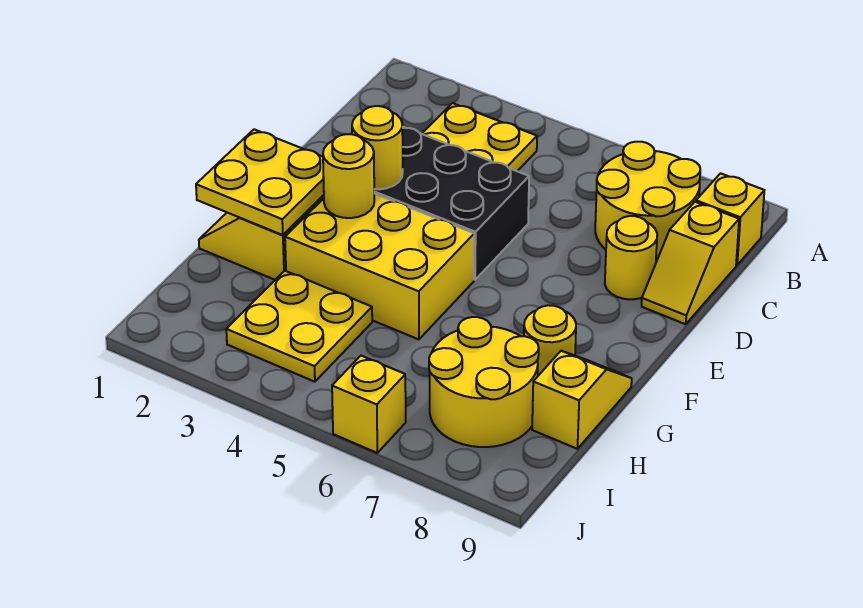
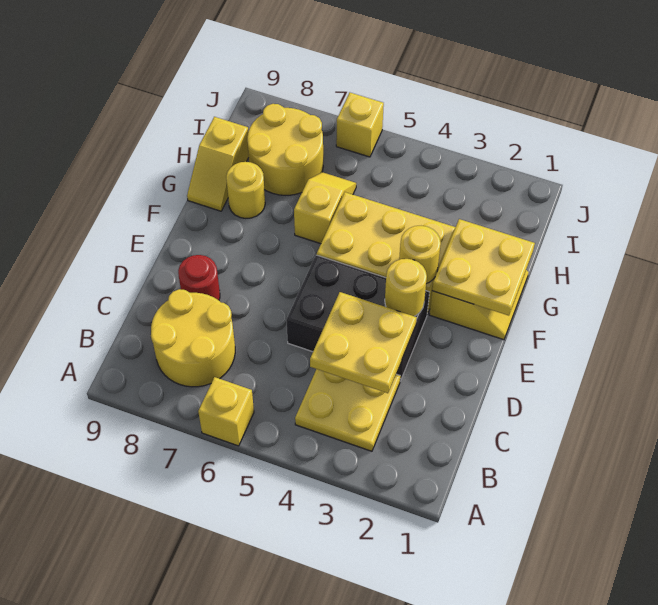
yellow brick B9 level 1 -> yellow brick A6 level 1
yellow slope C9:D9 level 1 top C -> yellow slope G6:H6 level 1 top G
yellow round brick D8 level 1 -> red round brick D8 level 1
yellow plate H3:I4 level 1 -> yellow plate C3:D4 level 2

